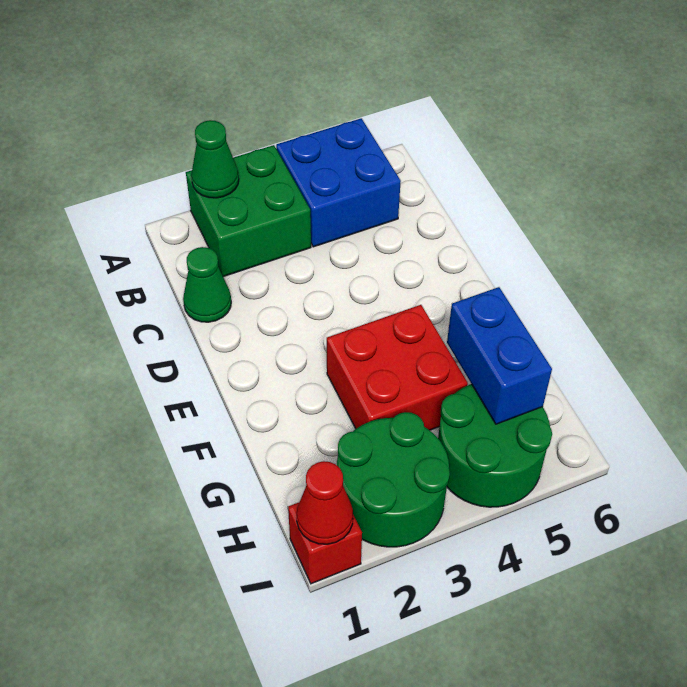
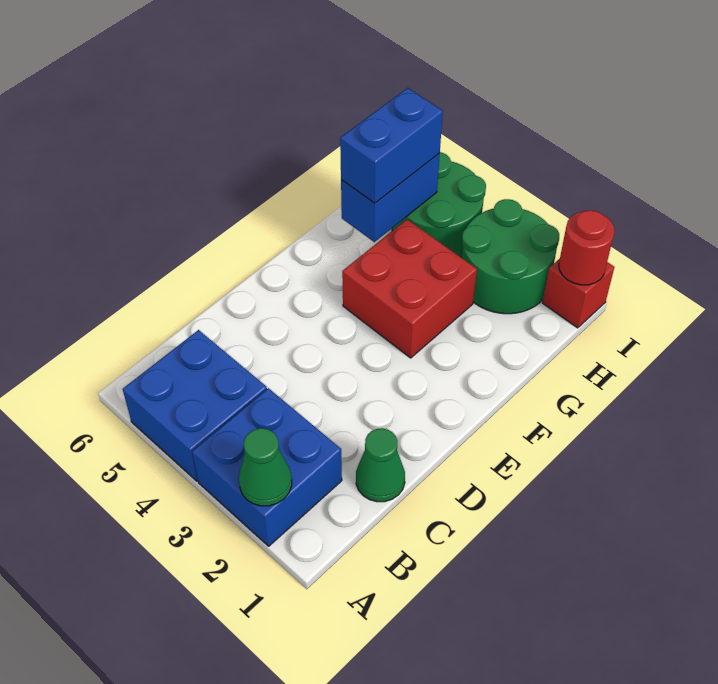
green brick A2:B3 level 1 -> blue brick A2:B3 level 1
none -> blue brick G5:H5 level 3
red cone I1 level 2 -> red round brick I1 level 2

